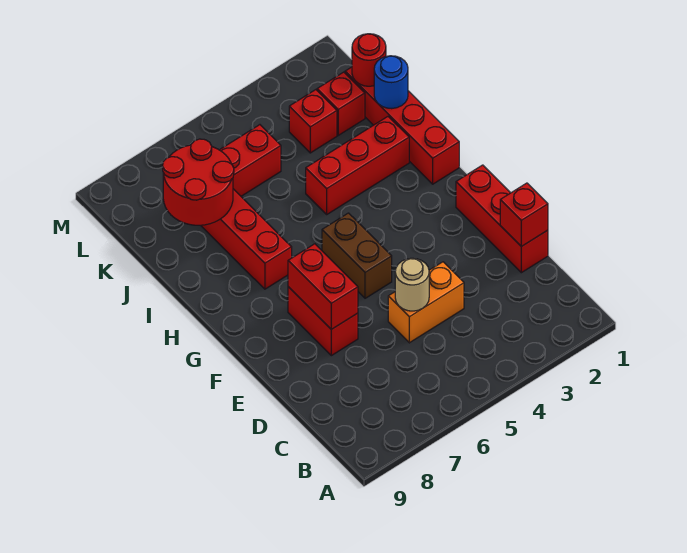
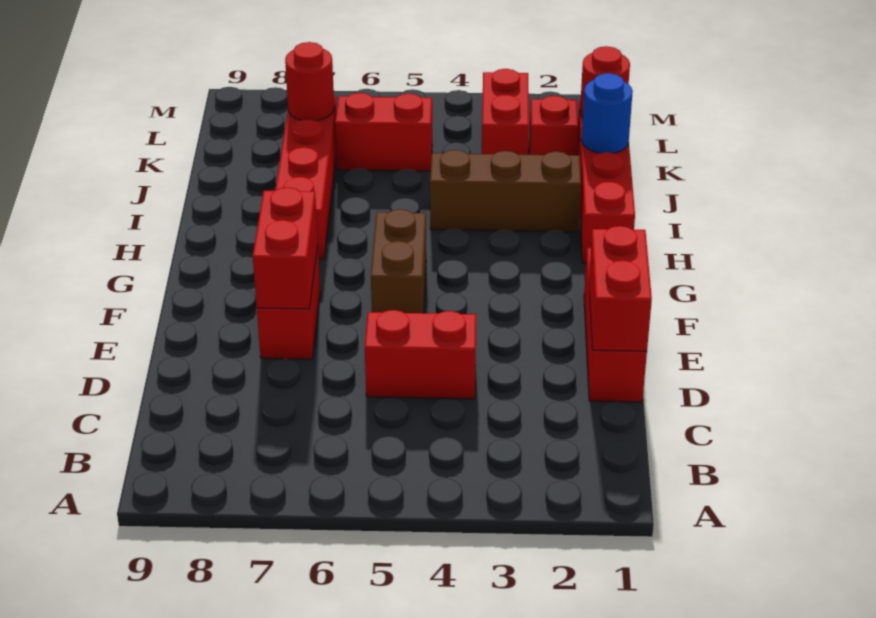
red brick D1 level 2 -> red brick D1:E1 level 2
orange brick D4:D5 level 1 -> red brick D4:D5 level 1
tan round brick D5 level 2 -> none
red brick I2:I4 level 1 -> brown brick I2:I4 level 1
red round brick J7:K8 level 2 -> red round brick K7 level 2
red brick K3 level 1 -> red brick K3:L3 level 1

